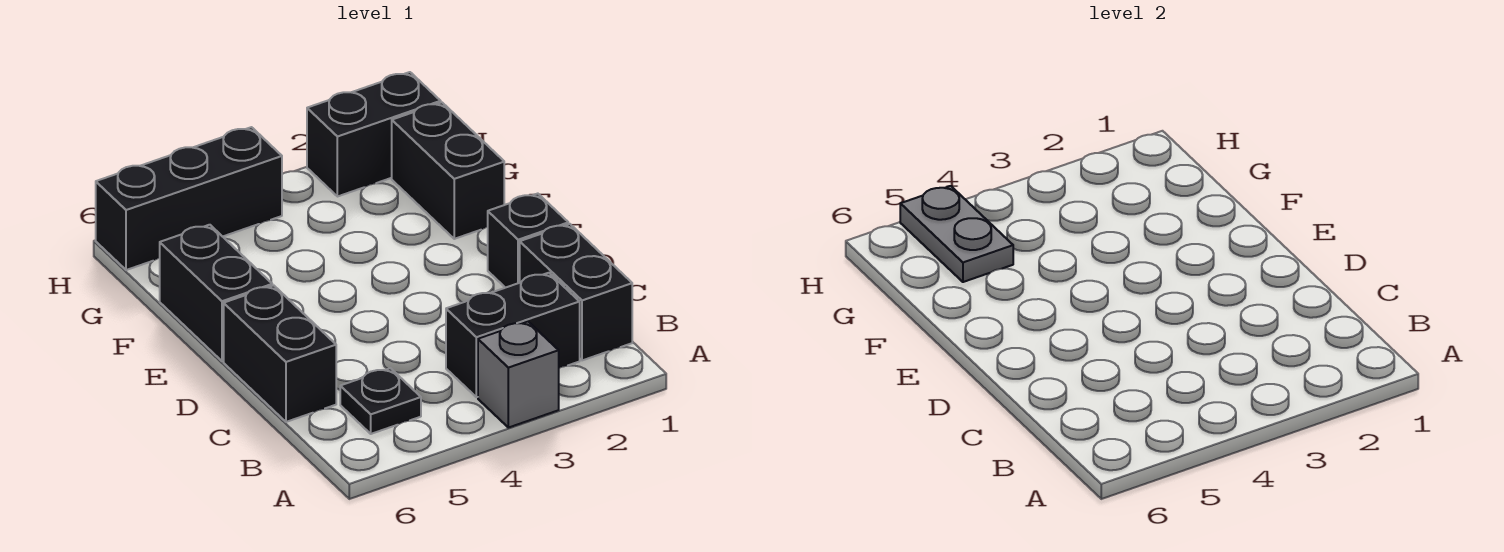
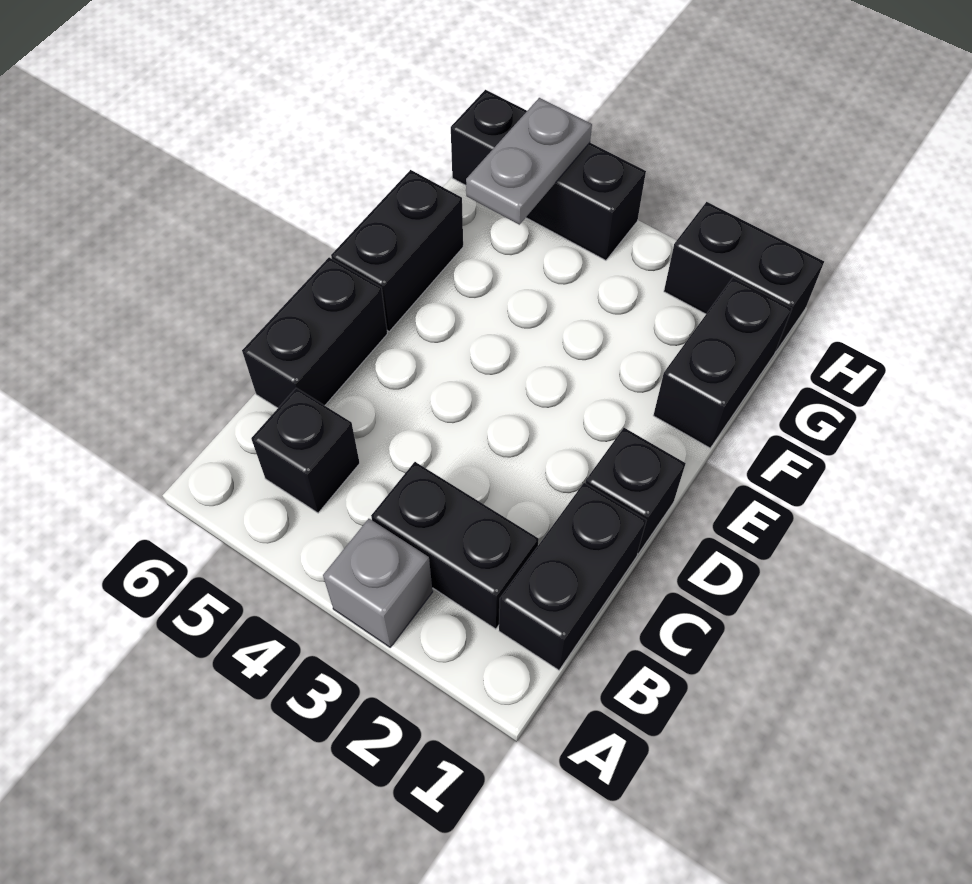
black plate B5 level 1 -> black brick B5 level 1

